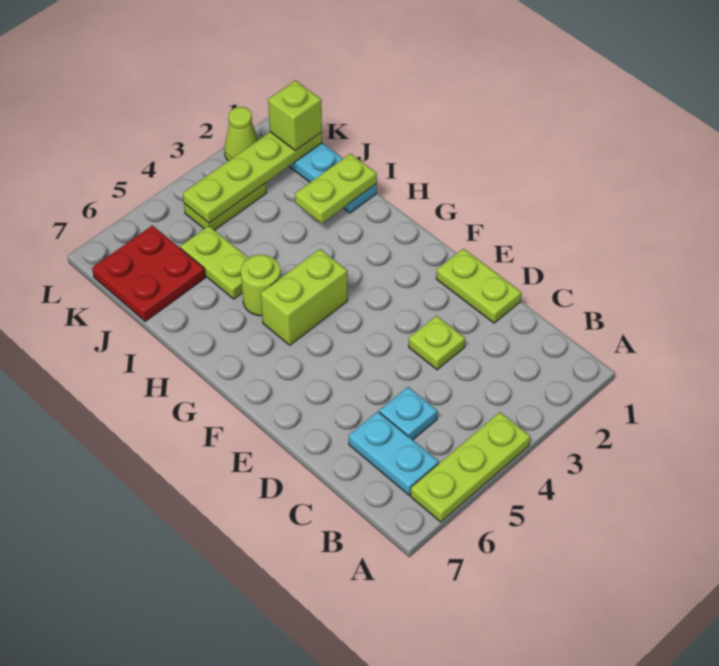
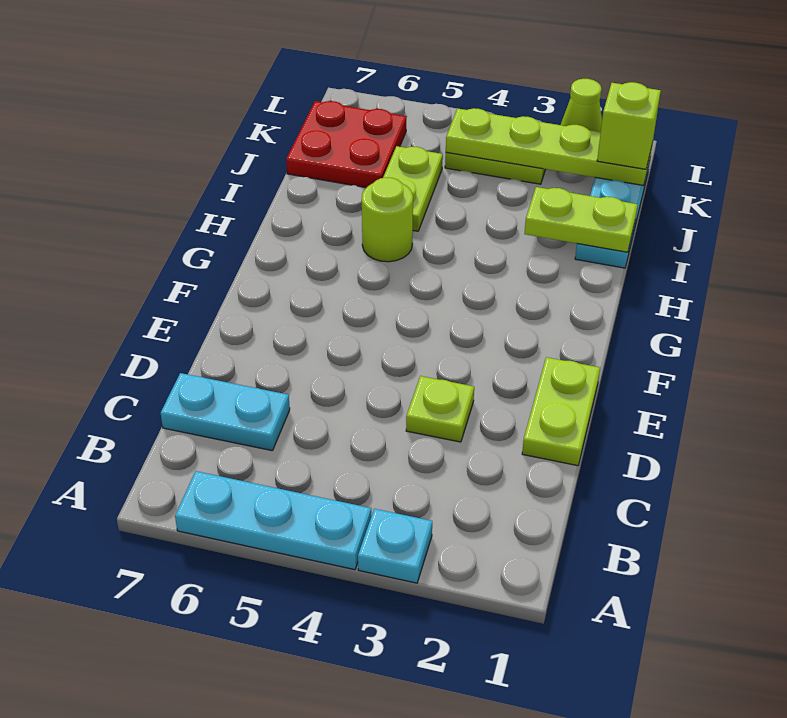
lime plate A4:A6 level 1 -> cyan plate A4:A6 level 1
cyan plate B6:C6 level 1 -> cyan plate C6:C7 level 1
cyan plate C5 level 1 -> cyan plate A3 level 1
lime brick G4:G5 level 1 -> none

